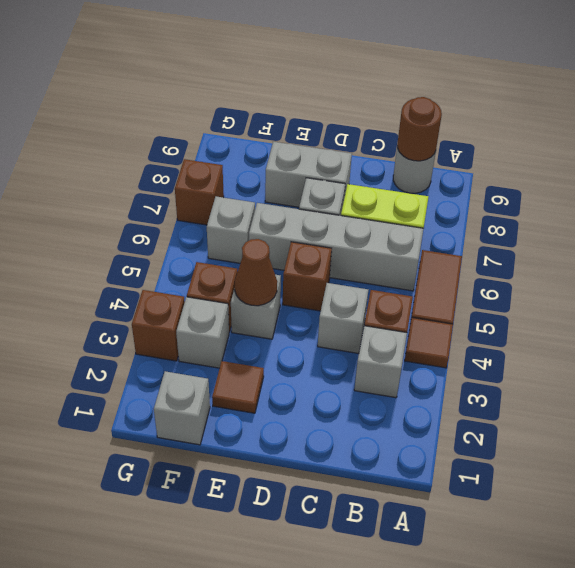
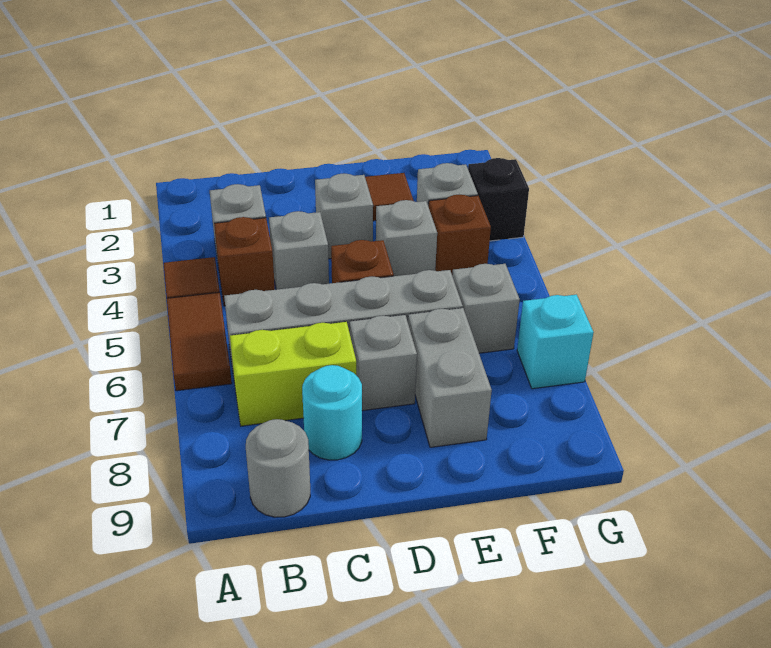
brown round brick B9 level 2 -> none
none -> cyan round brick C8 level 1
grey brick D8:E8 level 1 -> grey brick E7:E8 level 1
brown cone E4 level 2 -> none
grey brick F1 level 1 -> grey brick D3 level 1
brown brick G3 level 1 -> black brick G3 level 1
brown brick G7 level 1 -> cyan brick G7 level 1

